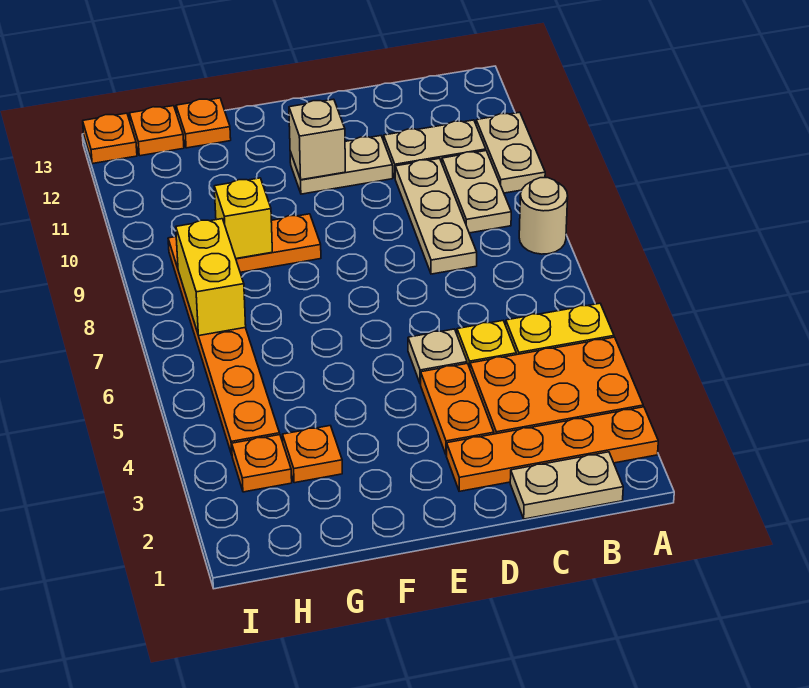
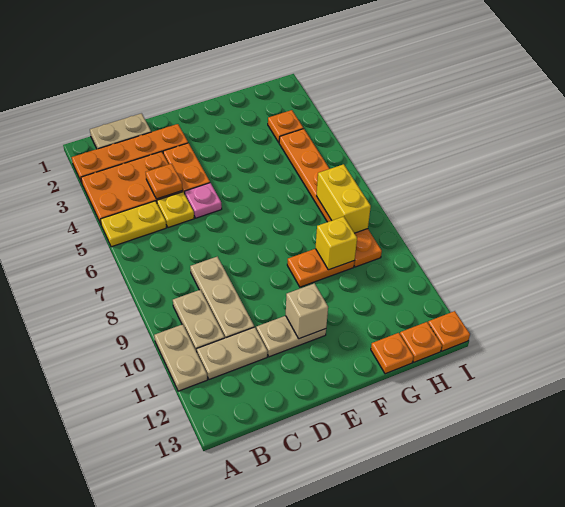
tan round brick A8 level 1 -> none
tan plate D5 level 1 -> pink plate D5 level 1
orange plate G3 level 1 -> orange plate C4 level 2

